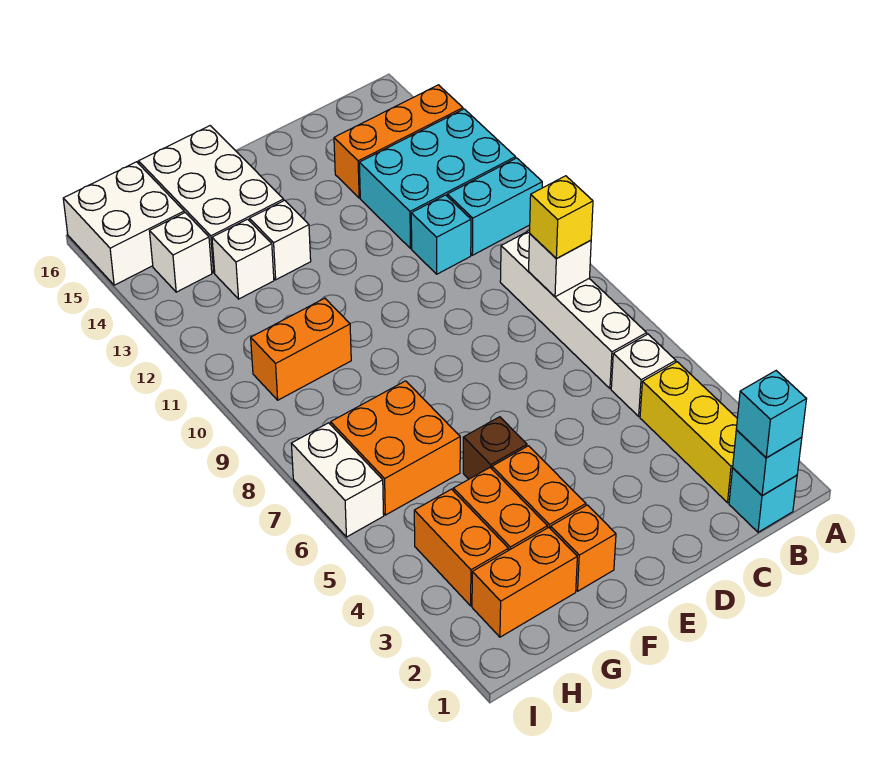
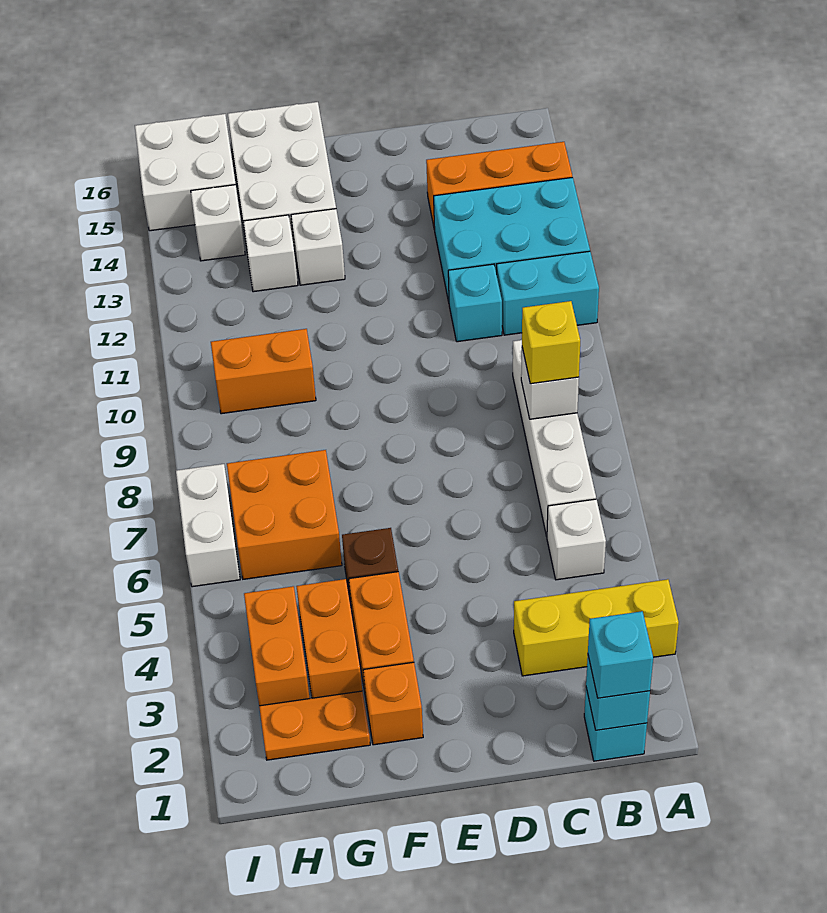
yellow brick B2:B4 level 1 -> yellow brick A3:C3 level 1
orange brick G2:H2 level 1 -> orange plate G2:H2 level 1

